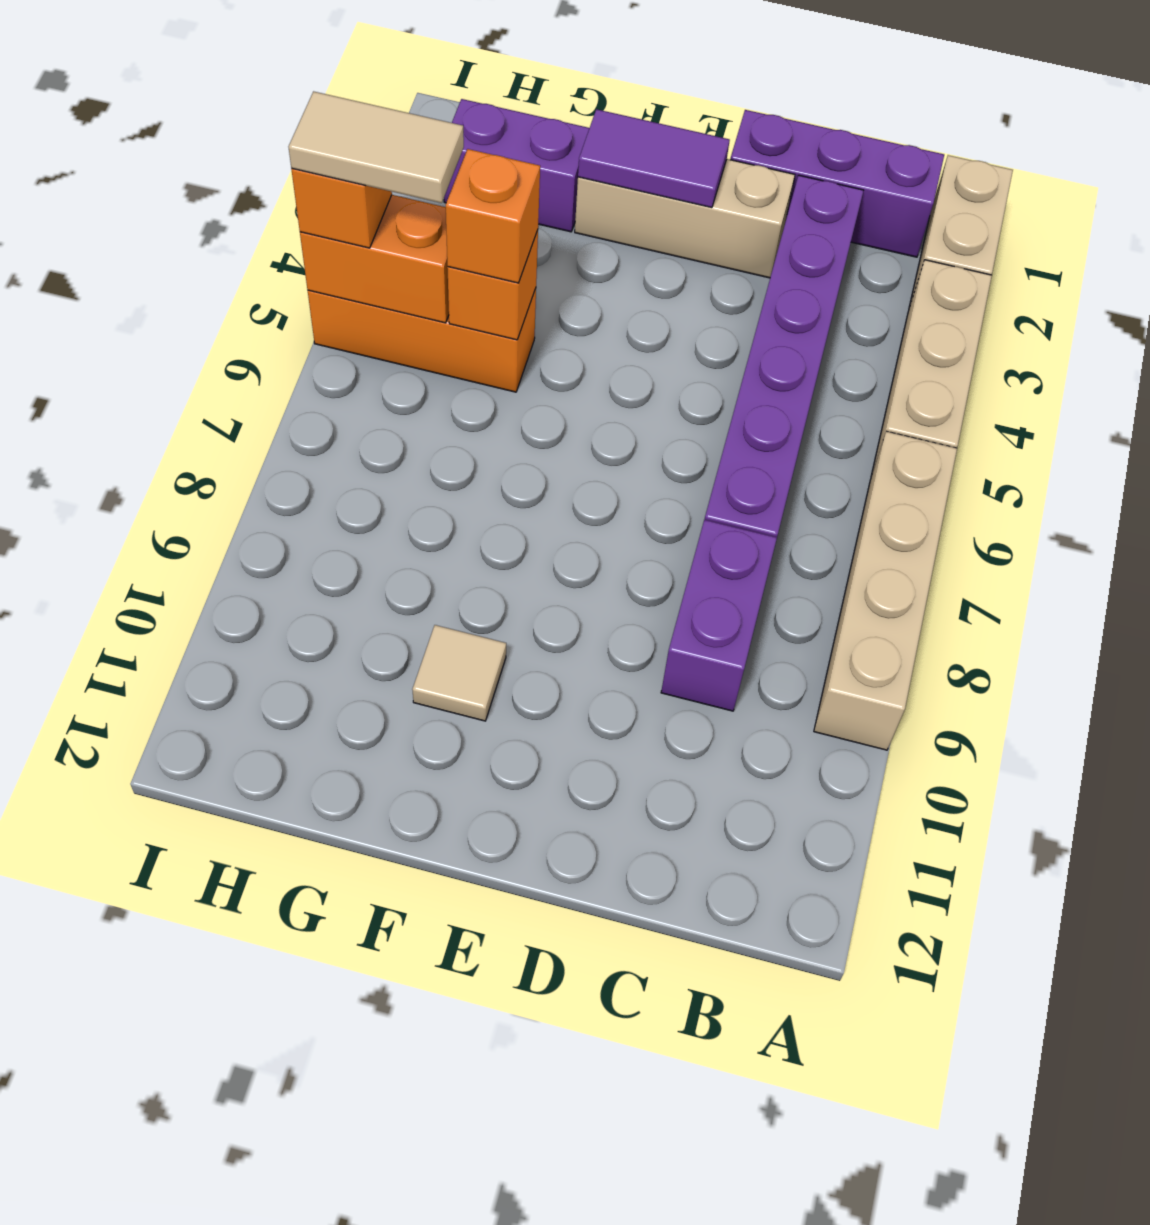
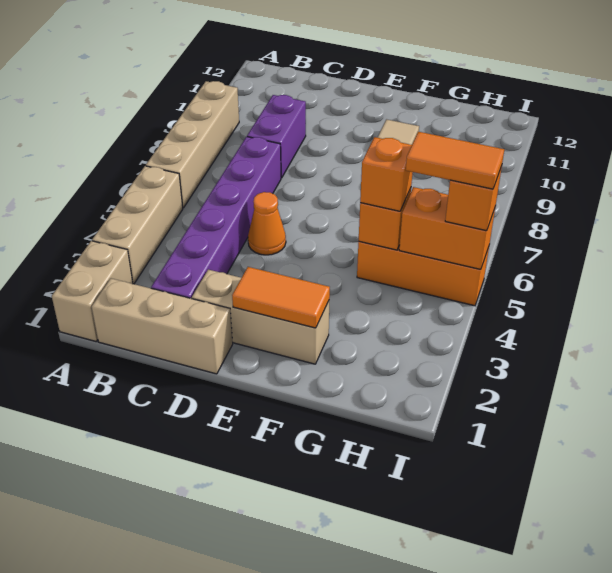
purple brick B1:D1 level 1 -> tan brick B1:D1 level 1
none -> orange cone D5 level 1
purple tile E2:F2 level 2 -> orange tile E2:F2 level 2
purple brick G2:H2 level 1 -> none
tan tile H5:I5 level 4 -> orange tile H5:I5 level 4

